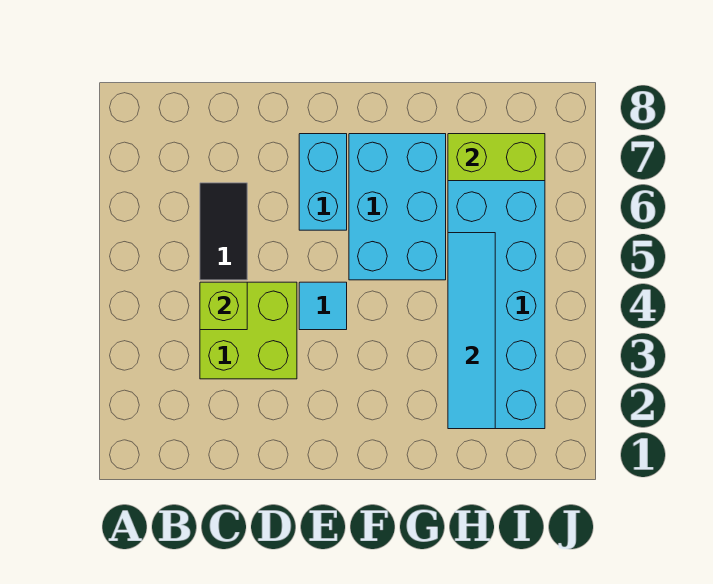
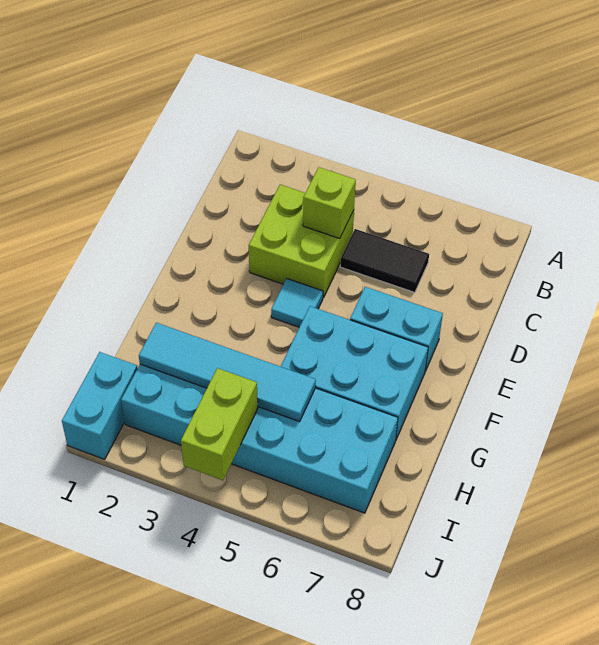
lime brick H7:I7 level 2 -> lime brick I4:J4 level 2
none -> cyan brick I1:J1 level 1

